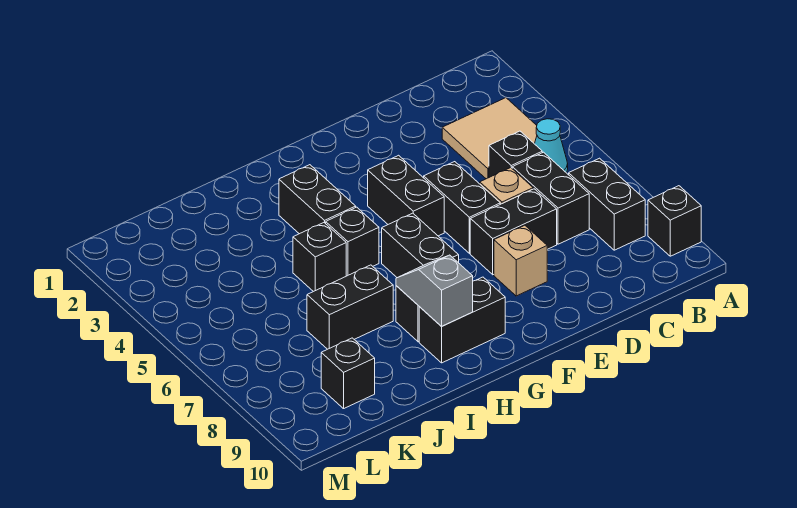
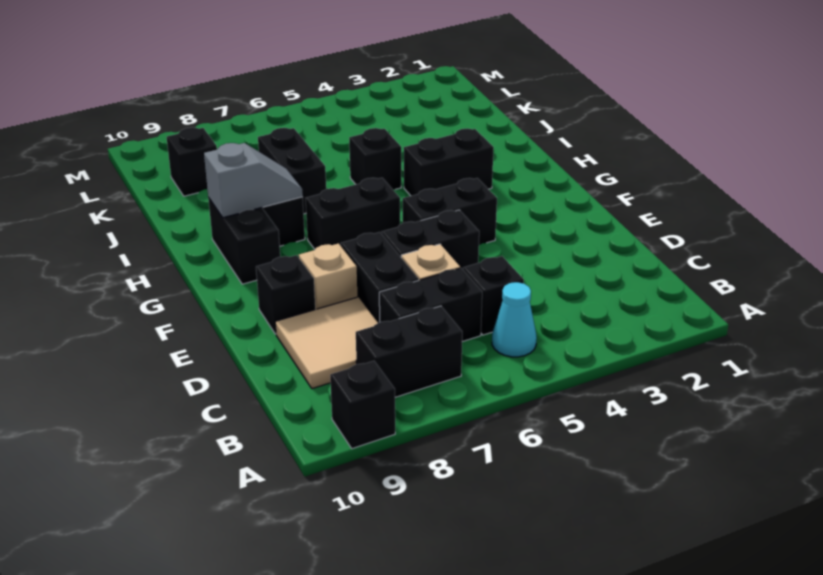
tan tile B3:C4 level 1 -> tan tile C8:D9 level 1
black brick H5 level 1 -> black brick E9 level 1

